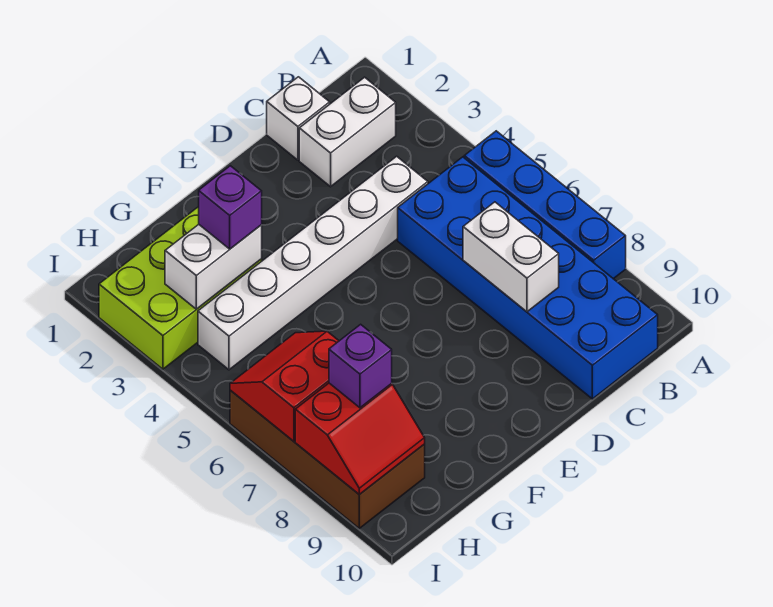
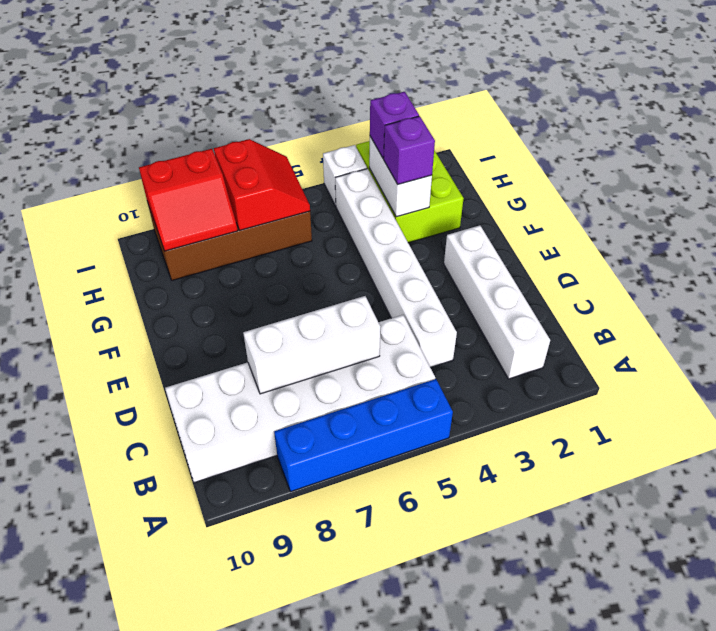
white brick B2:C2 level 1 -> white brick B2:E2 level 1
blue brick B5:C10 level 1 -> white brick B5:C10 level 1
white brick C1 level 1 -> white brick I4 level 1
white brick C7:C8 level 2 -> white brick C6:C8 level 2
red slope H8:I9 level 2 top 8 -> red slope H8:I9 level 2 top I
purple brick H8 level 3 -> purple brick H3 level 3

